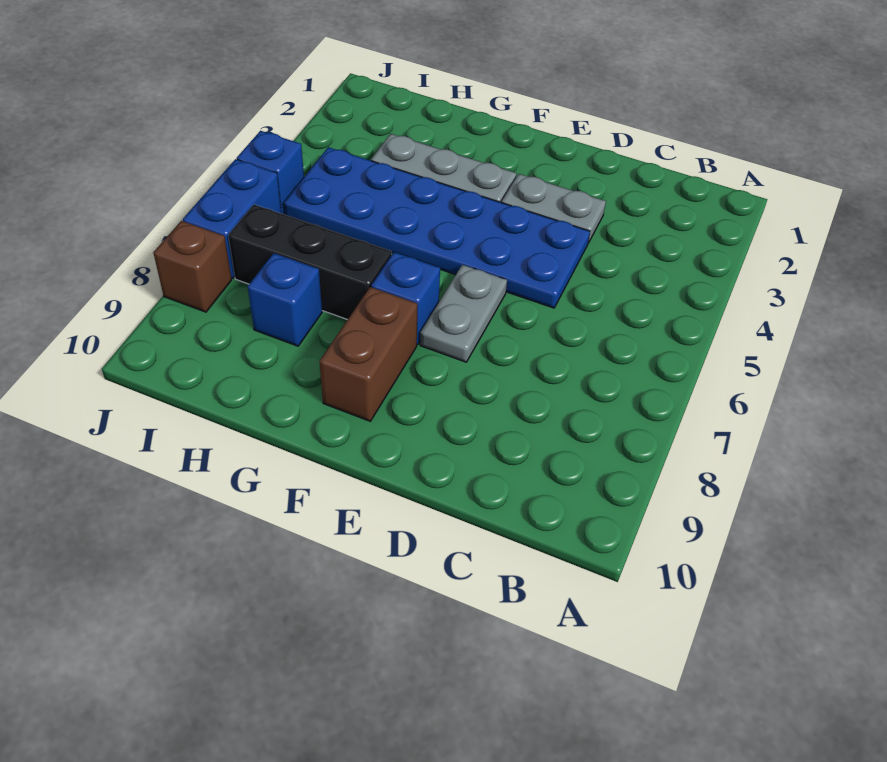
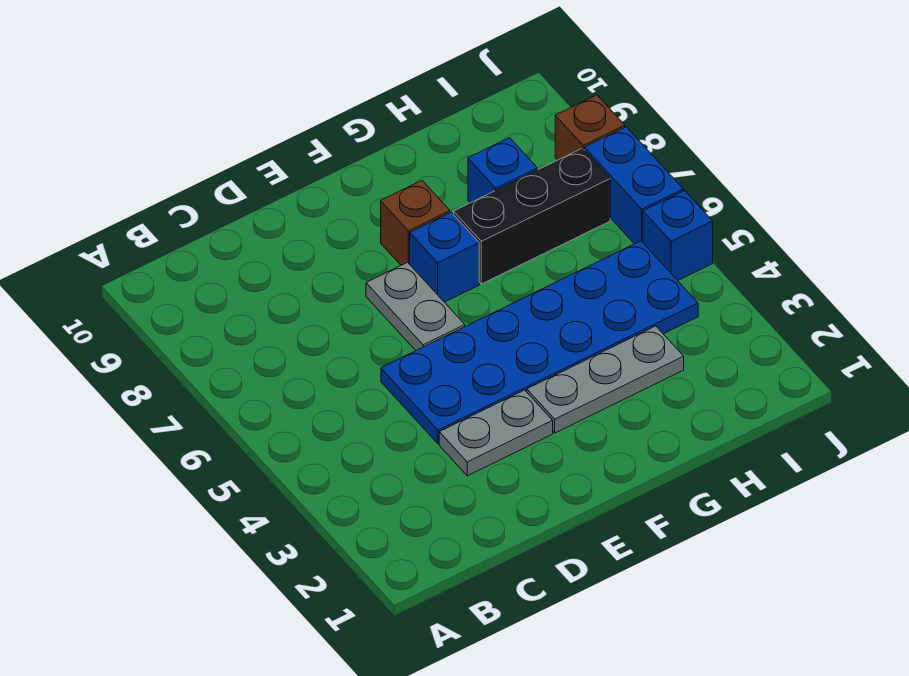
brown brick F8:F9 level 1 -> brown brick F8 level 1

